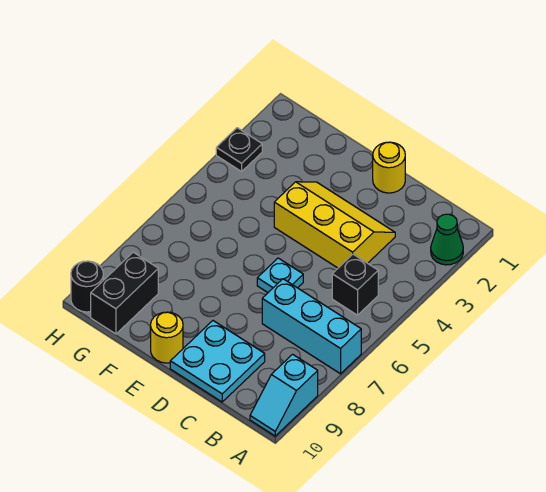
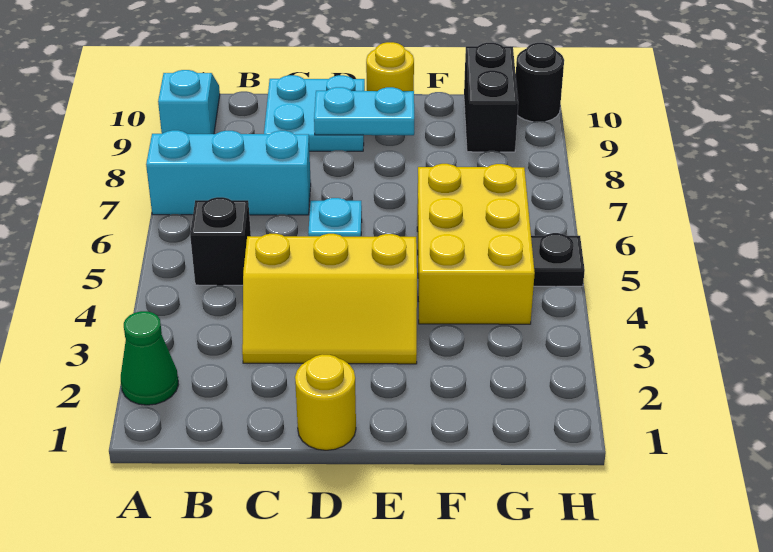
none -> cyan plate D9:E9 level 2
none -> yellow brick F4:G6 level 1
black plate H3 level 1 -> black plate H5 level 1

